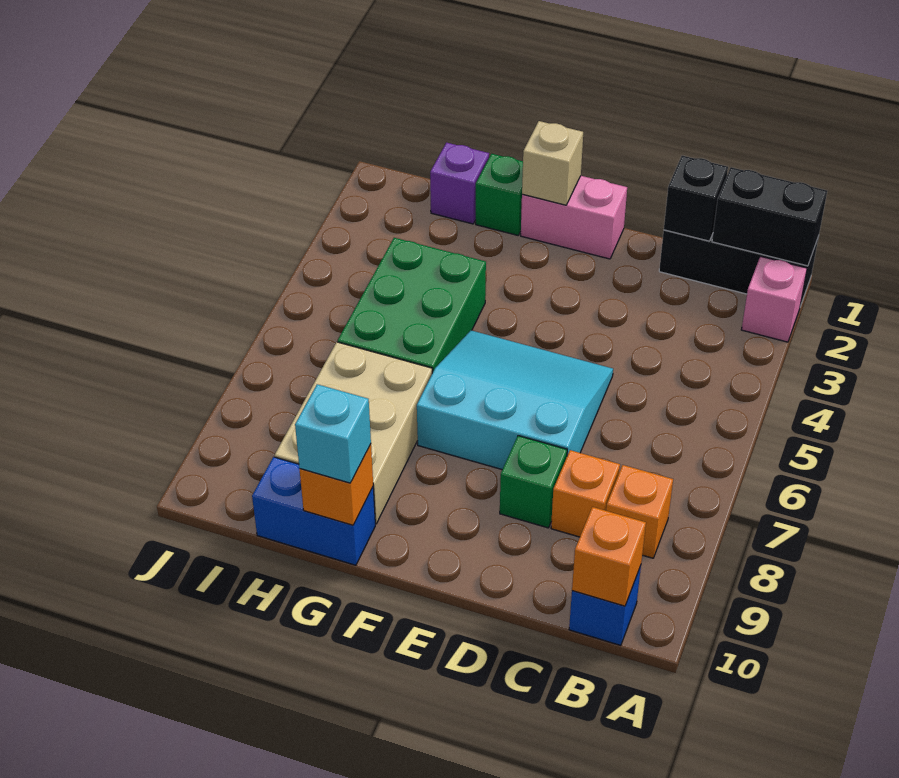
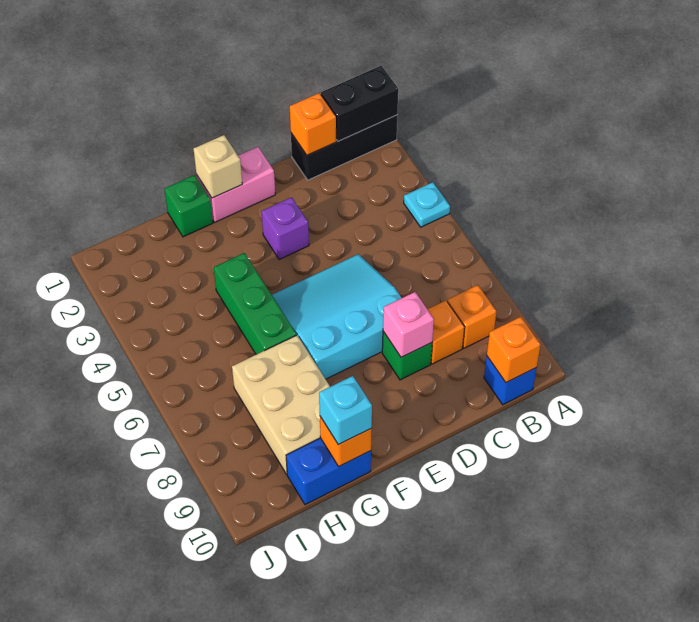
pink brick A2 level 1 -> pink brick D8 level 2
none -> cyan plate A4 level 1
black brick C1 level 2 -> orange brick C1 level 2
green brick G4:H6 level 1 -> green brick G4:G6 level 1
purple brick H1 level 1 -> purple brick E3 level 1

